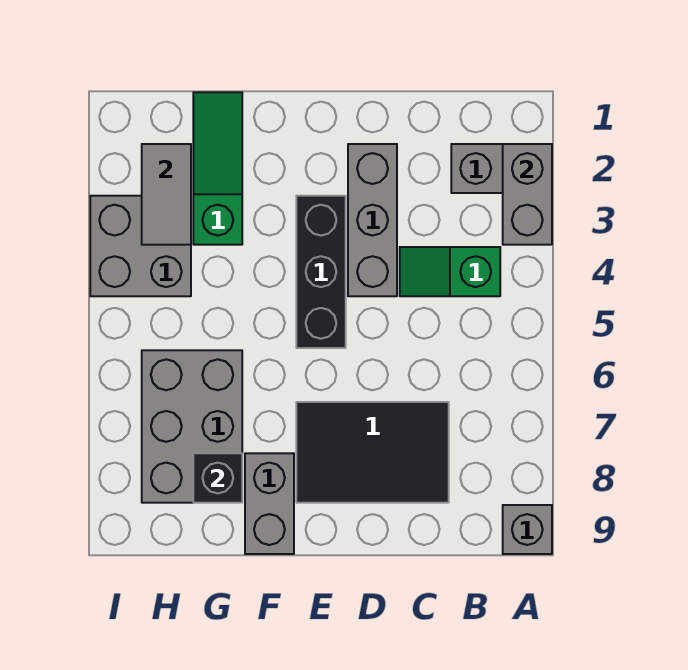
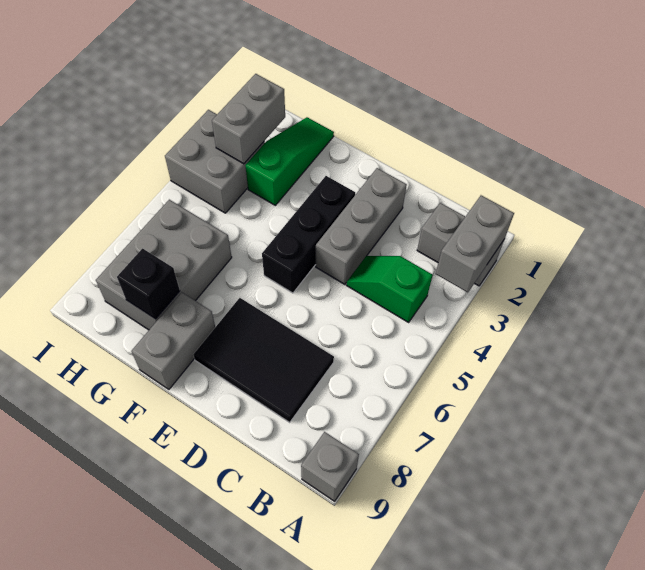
grey tile H2:H3 level 2 -> grey brick H2:H3 level 2

